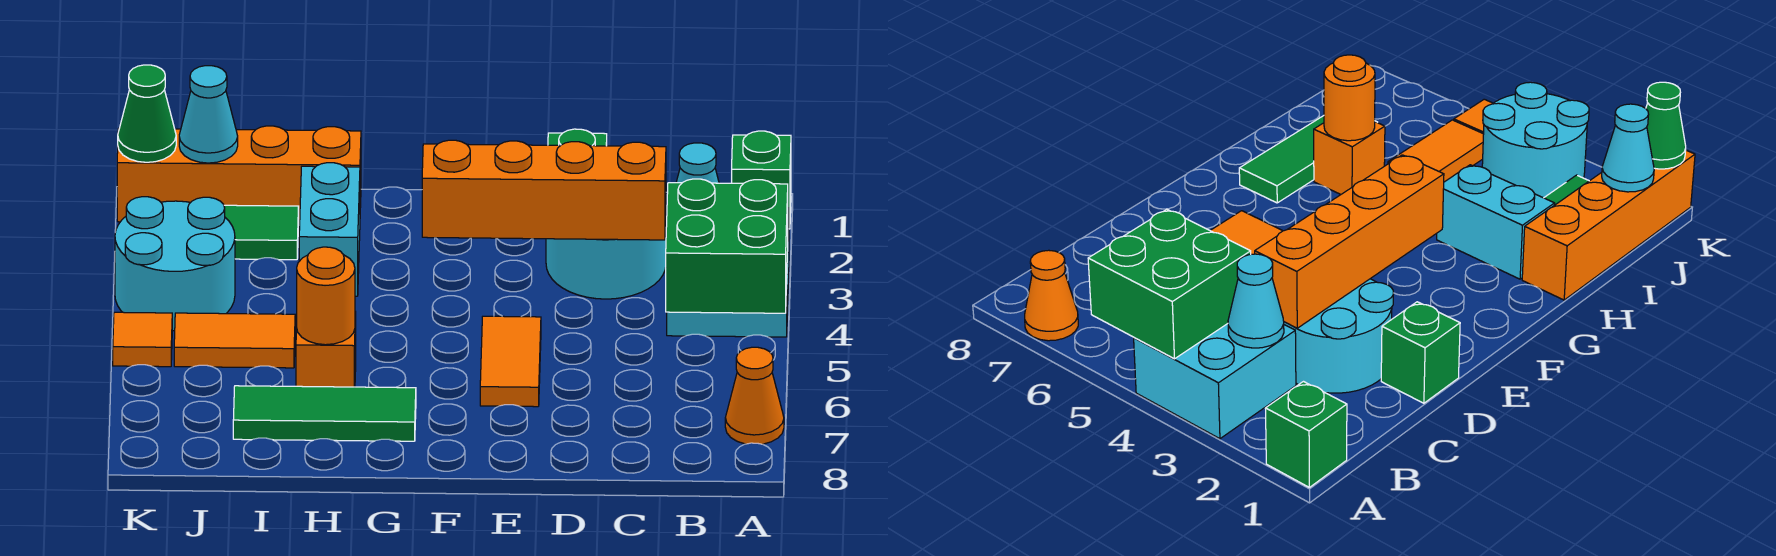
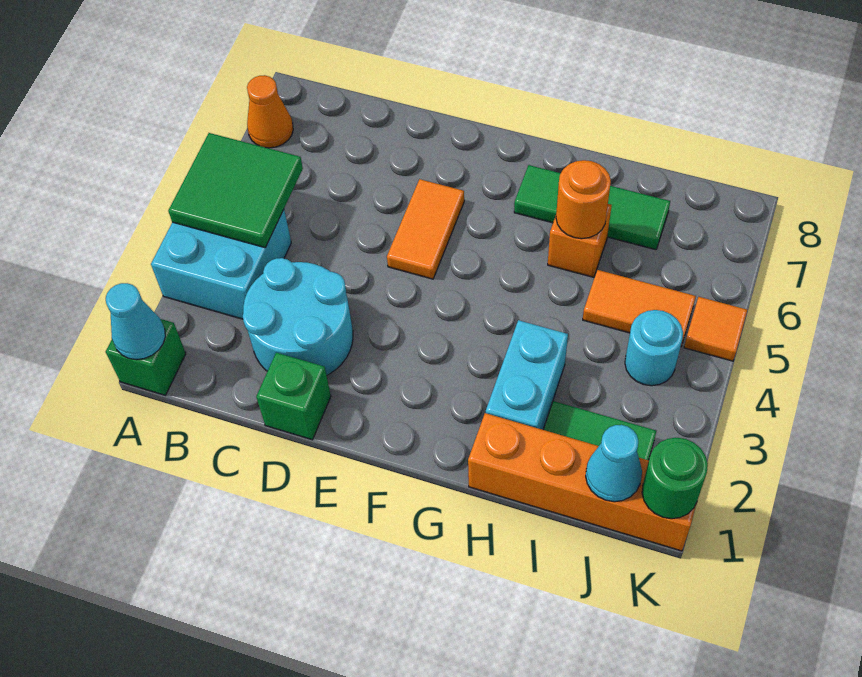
green brick A4:B5 level 2 -> green tile A4:B5 level 2
cyan cone B3 level 2 -> cyan cone A1 level 2
orange brick C3:F3 level 2 -> none
cyan round brick J3:K4 level 1 -> cyan round brick J4 level 1
green cone K1 level 2 -> green round brick K1 level 2

